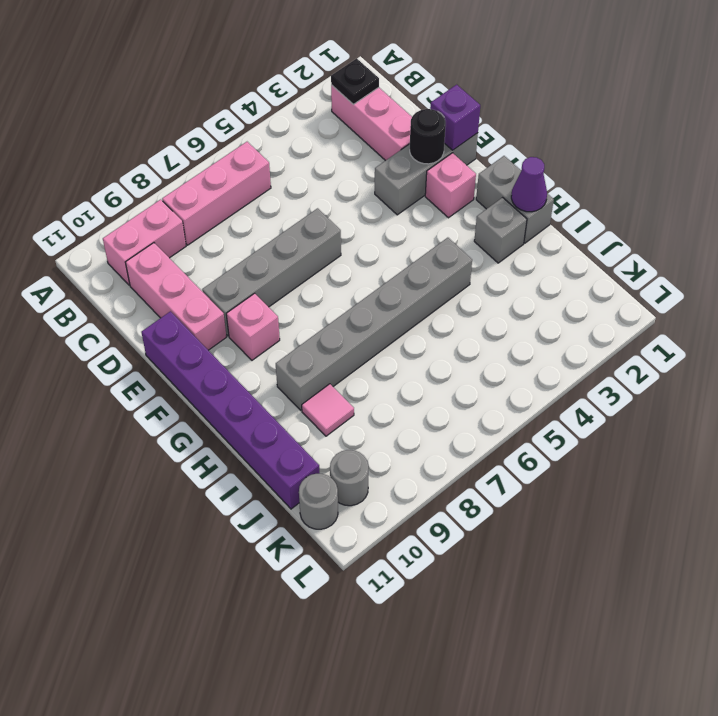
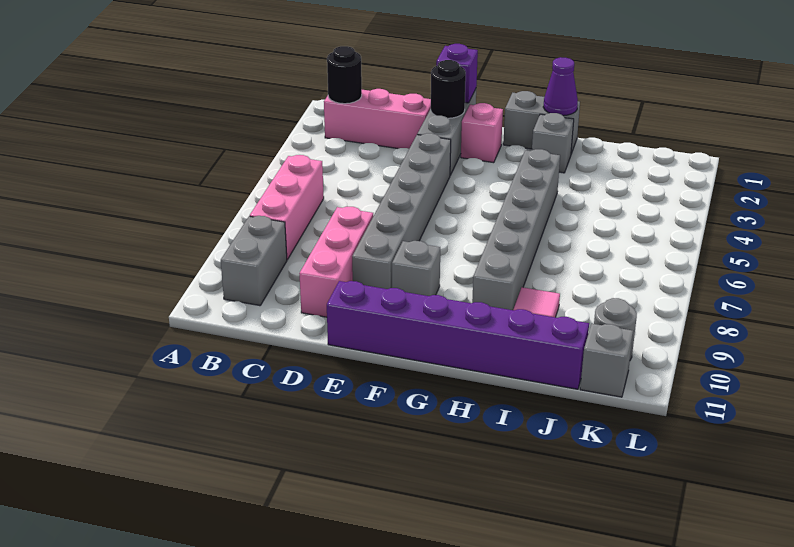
black plate B2 level 2 -> black round brick B2 level 2
pink brick B9:B10 level 1 -> grey brick B9:B10 level 1
pink brick C10:E10 level 1 -> pink brick D8:D10 level 1
grey brick E6:E9 level 1 -> grey brick E4:E9 level 1
pink brick F9 level 1 -> grey brick F9 level 1
grey round brick K11 level 1 -> grey brick K11 level 1

